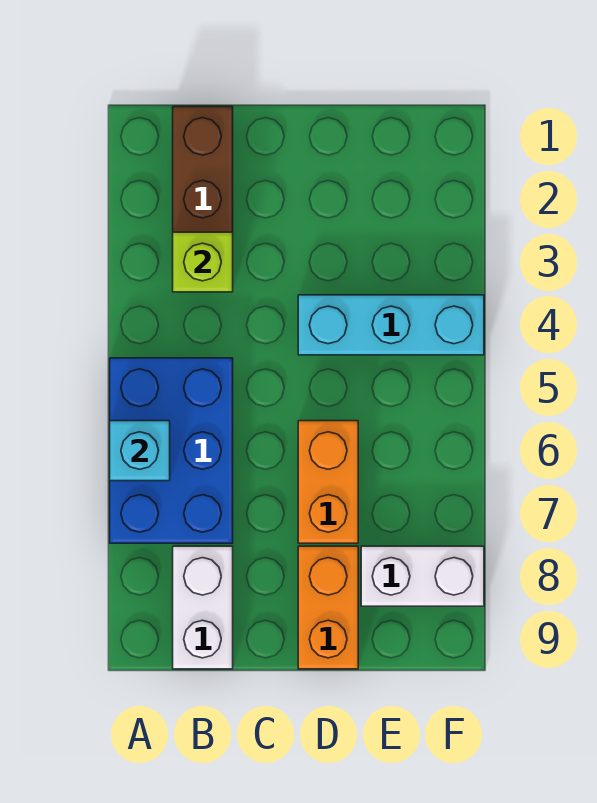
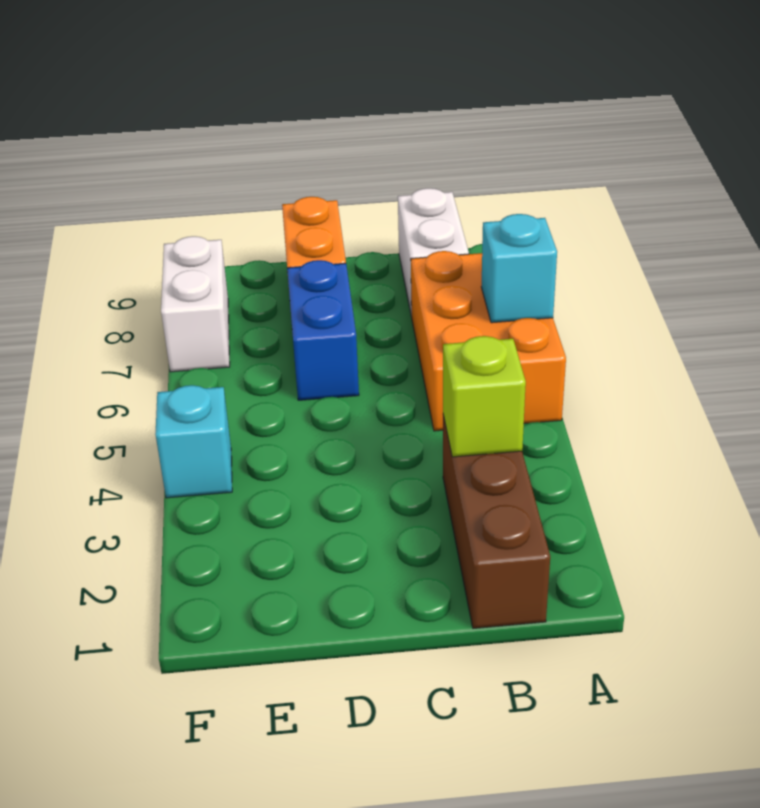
blue brick A5:B7 level 1 -> orange brick A5:B7 level 1
cyan brick D4:F4 level 1 -> cyan brick F4 level 1
orange brick D6:D7 level 1 -> blue brick D6:D7 level 1
white brick E8:F8 level 1 -> white brick F7:F8 level 1

